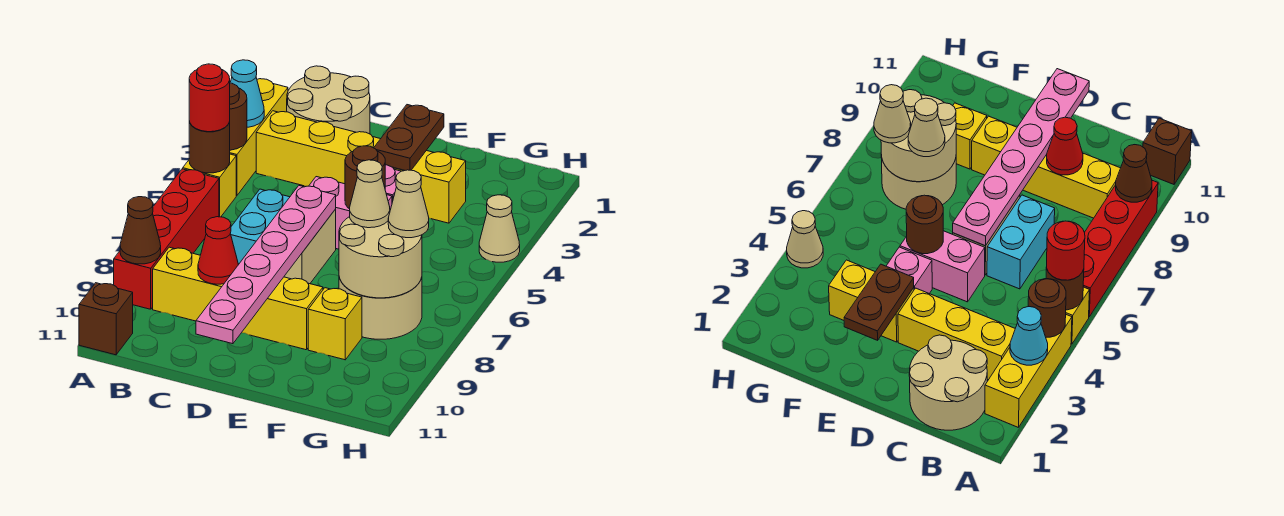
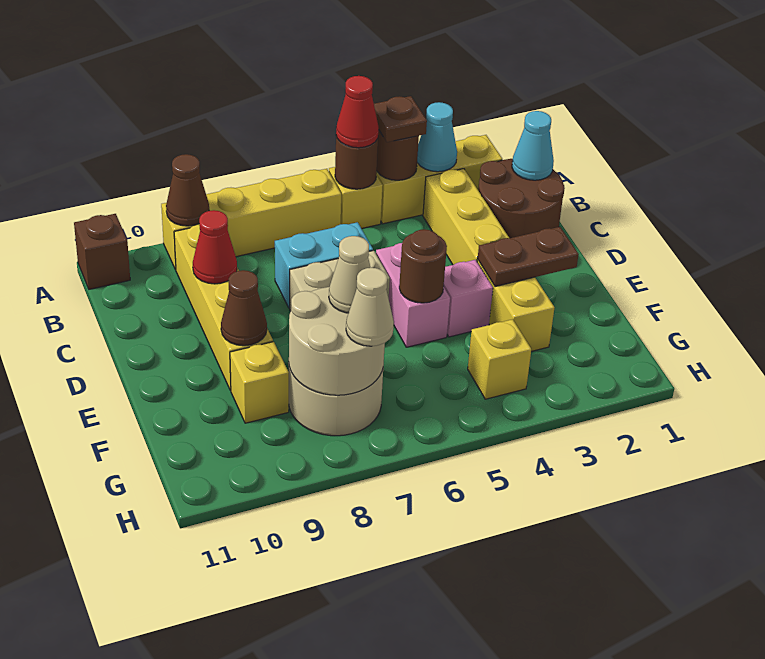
none -> brown plate A4 level 3
red round brick A5 level 3 -> red cone A5 level 3
red brick A6:A9 level 1 -> yellow brick A6:A9 level 1
tan round brick B1:C2 level 1 -> brown round brick B1:C2 level 1
none -> cyan cone B1 level 2
pink plate D6:D11 level 2 -> none
none -> brown cone E9 level 2
none -> yellow brick G4 level 1
tan cone H4 level 1 -> none

